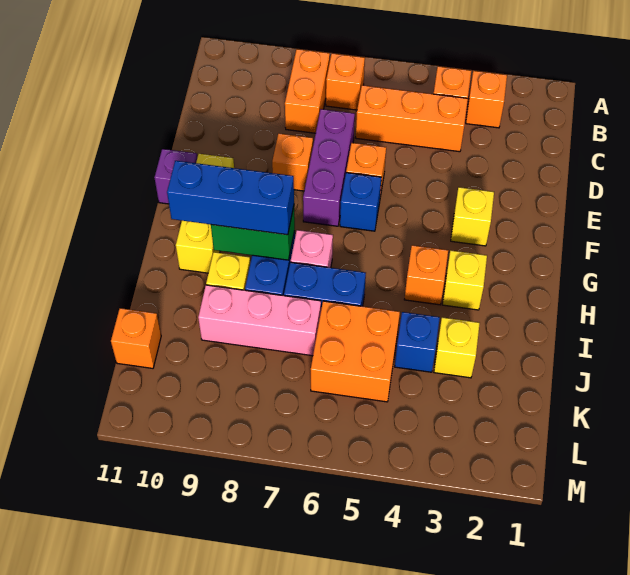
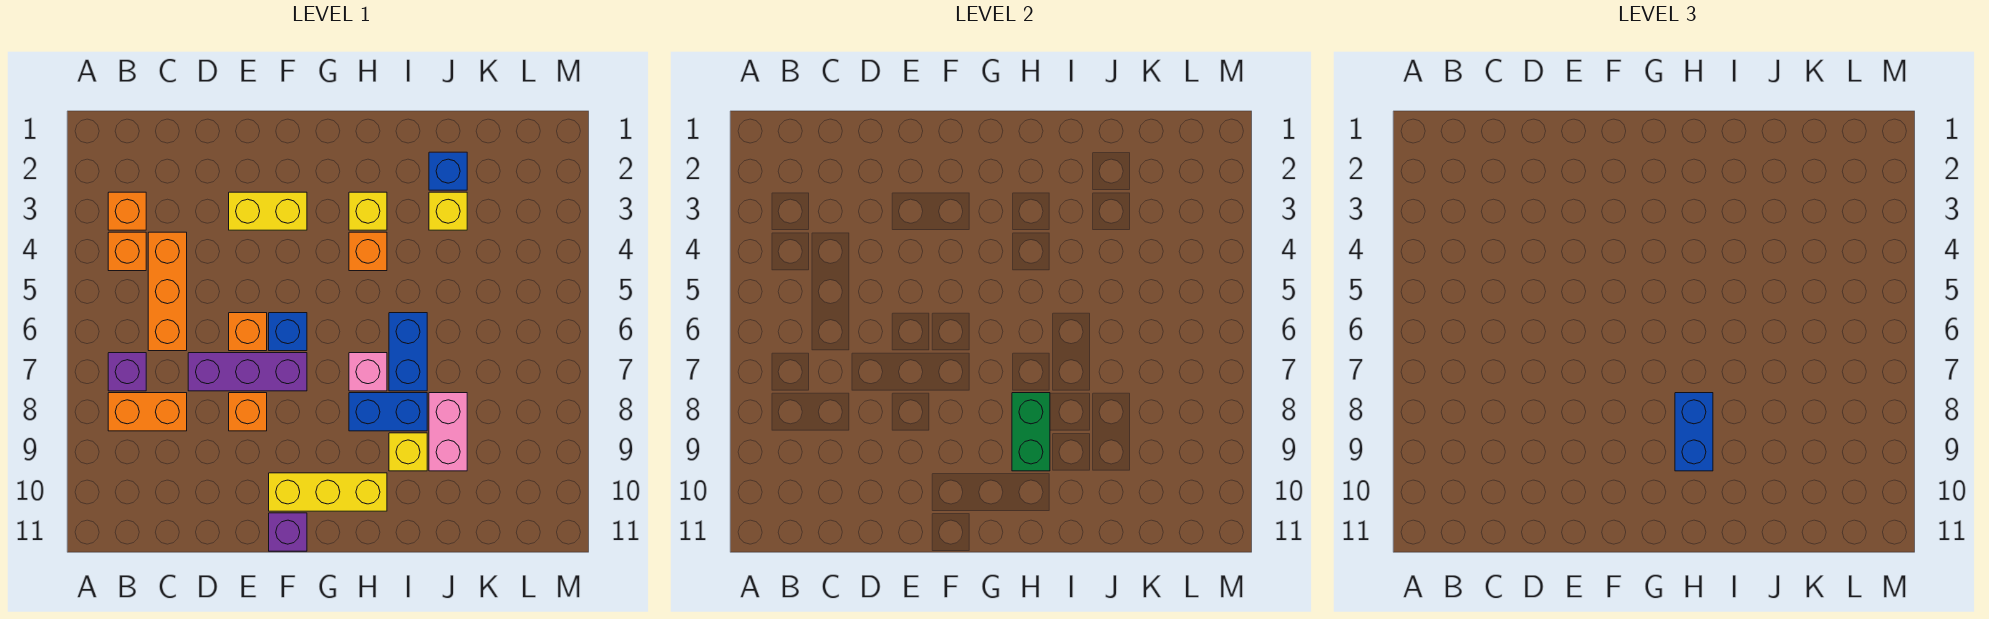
orange brick B7 level 1 -> purple brick B7 level 1
yellow brick F3 level 1 -> yellow brick E3:F3 level 1
blue brick H8:H10 level 3 -> blue brick H8:H9 level 3
blue brick J4 level 1 -> blue brick J2 level 1
orange brick J5:K6 level 1 -> none
pink brick J7:J9 level 1 -> pink brick J8:J9 level 1
orange brick K11 level 1 -> none

